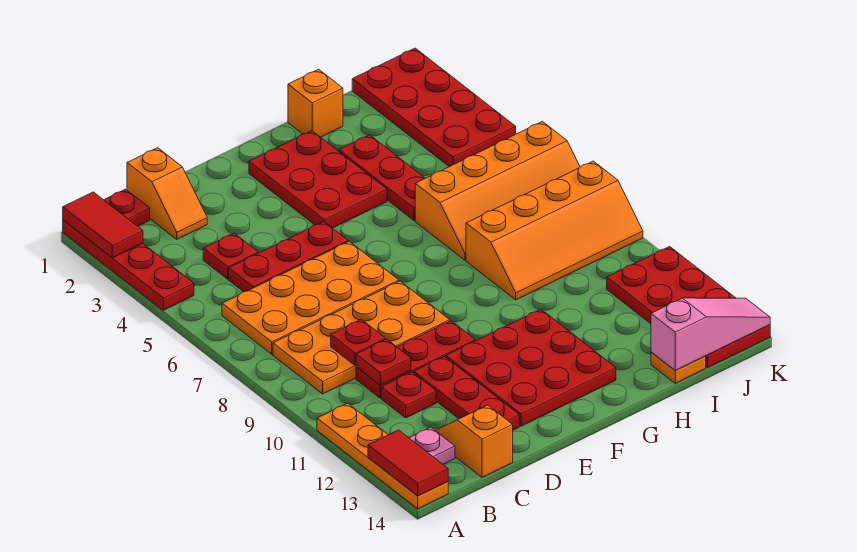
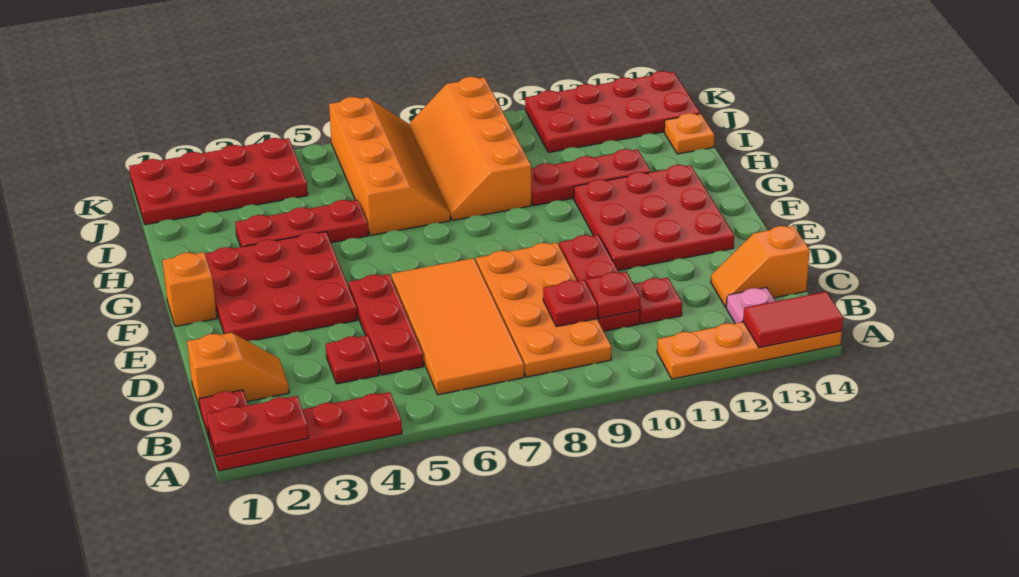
red tile A1:A2 level 2 -> red plate A1:A2 level 2
orange plate B6:E7 level 1 -> orange tile B6:E7 level 1
red plate D11:D13 level 1 -> red plate H10:H12 level 1
red plate F2:G4 level 1 -> red plate E2:G4 level 1
orange brick H1 level 1 -> orange brick F1 level 1
orange slope H8:K9 level 1 top 8 -> orange slope H8:K9 level 1 top 9
pink slope I14:K14 level 2 top I -> none

